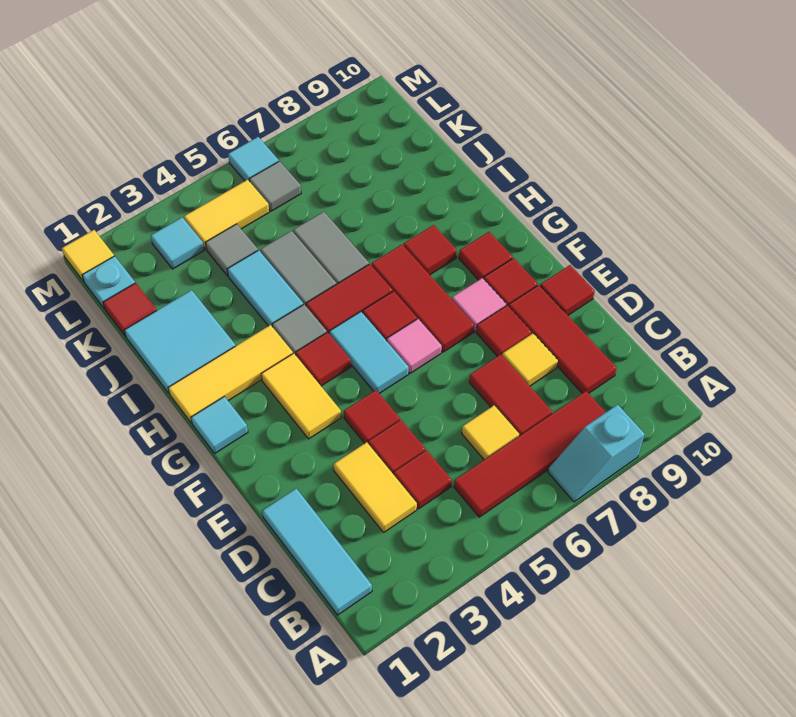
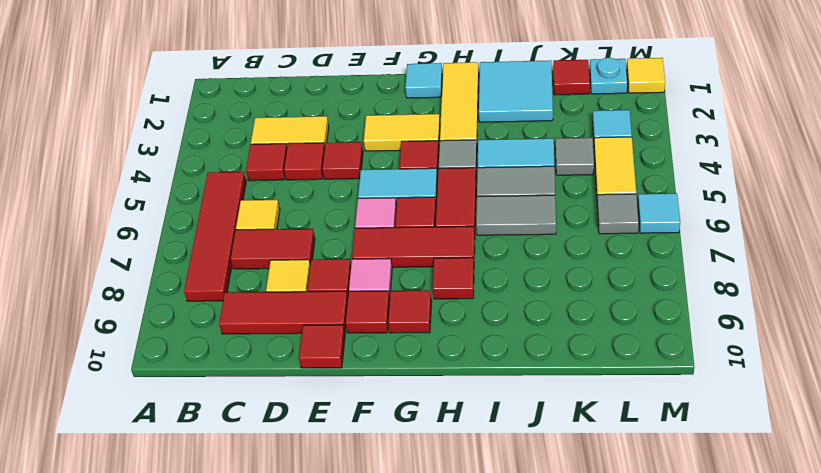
cyan slope A7:A8 level 1 top 8 -> none
cyan tile B1:D1 level 1 -> none

